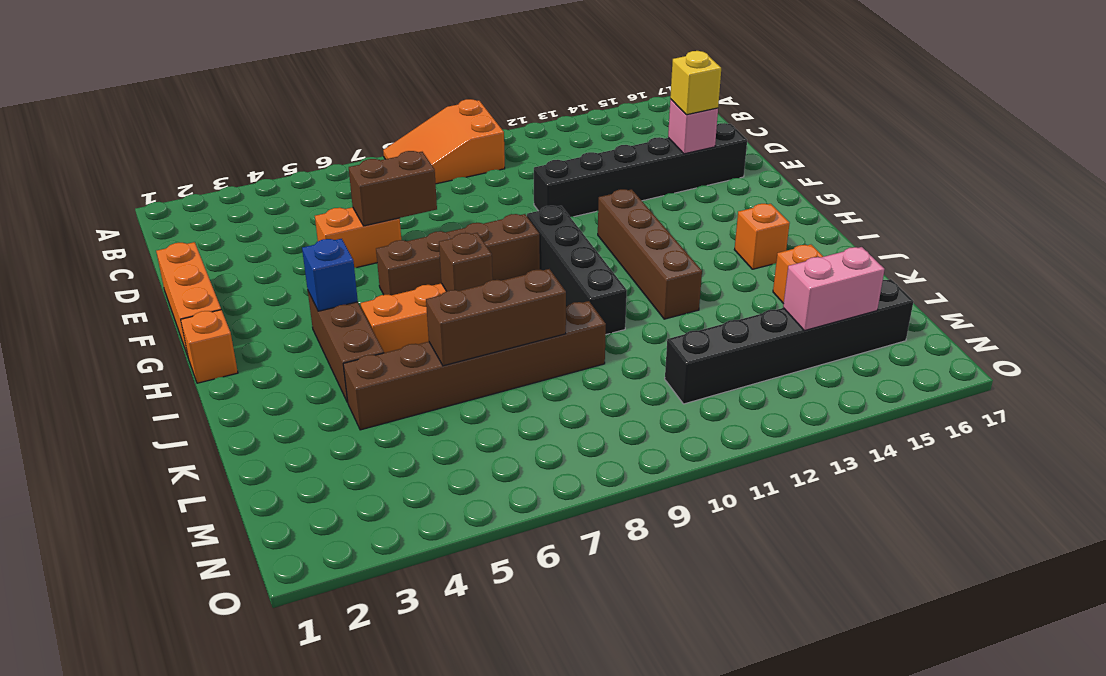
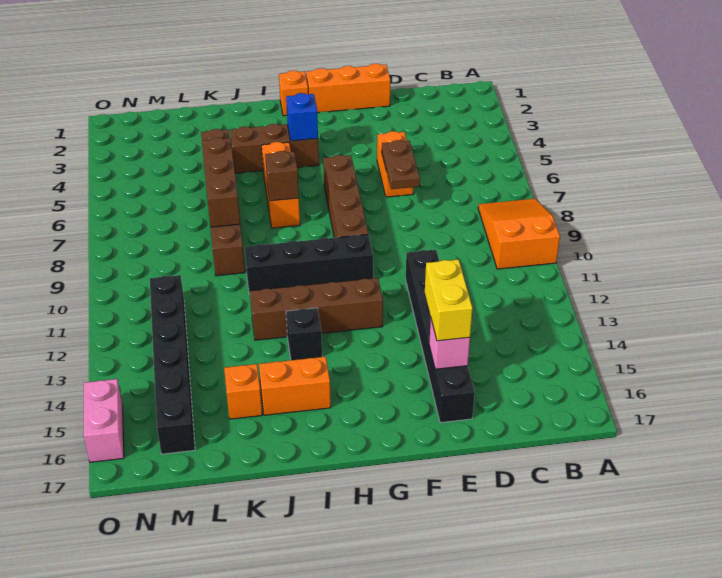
brown brick E6:E7 level 2 -> brown plate E6:E7 level 2
yellow brick E15 level 3 -> yellow brick E14:E15 level 3
none -> black brick I13 level 1
orange brick I15 level 1 -> orange brick I15:J15 level 1
pink brick M14:M15 level 2 -> pink brick O15:O16 level 1

